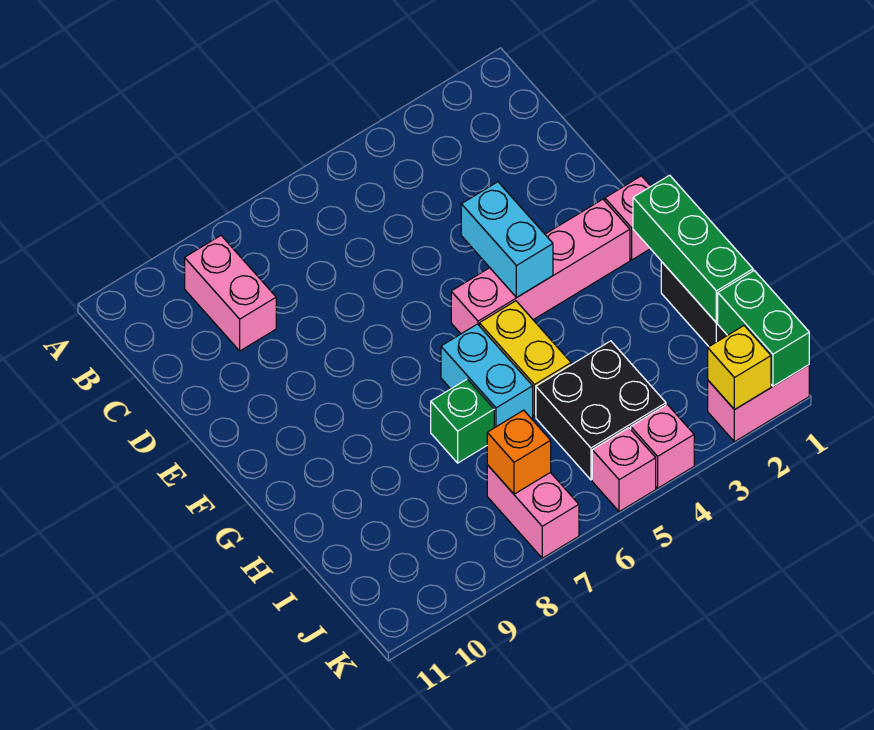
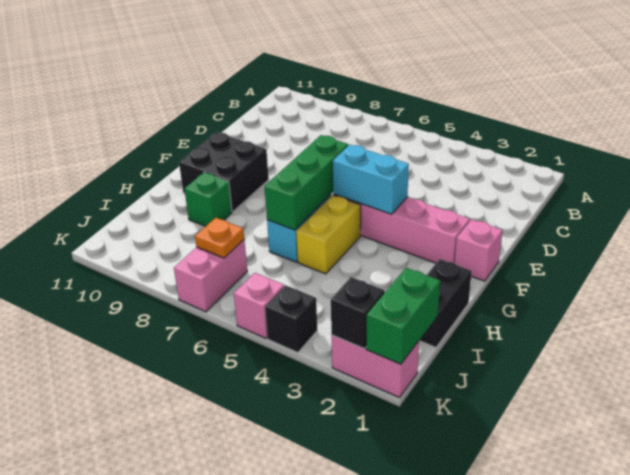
pink brick B9:C9 level 1 -> none
cyan brick E4:F4 level 2 -> cyan brick F4:F5 level 2
green brick G1:I1 level 2 -> green brick F6:H6 level 2
green brick H7 level 1 -> green brick H9 level 1
black brick I4:J5 level 1 -> black brick F9:G10 level 1
orange brick J7 level 2 -> orange plate J7 level 2
yellow brick K2 level 2 -> black brick K2 level 2
pink brick K4 level 1 -> black brick K4 level 1

